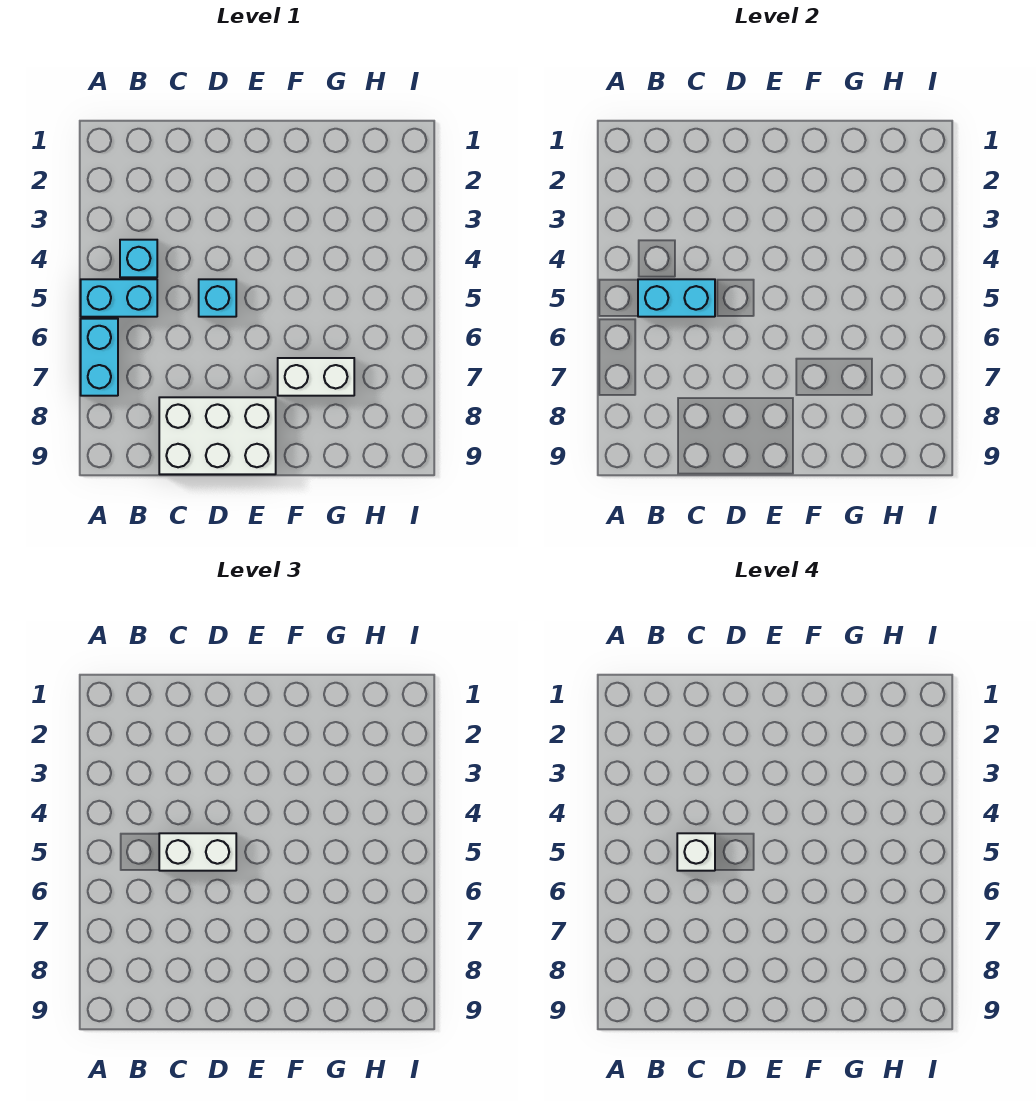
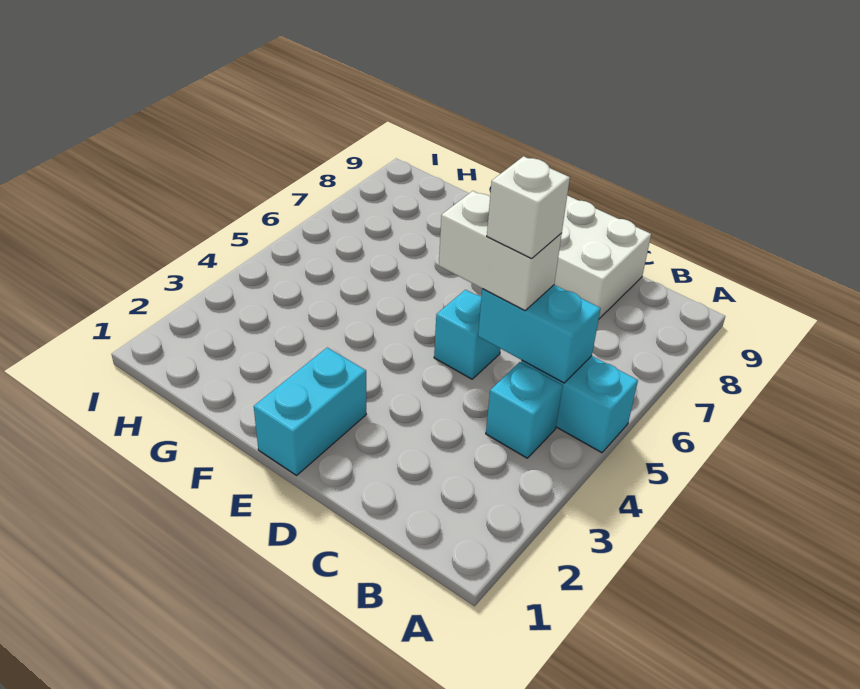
cyan brick A6:A7 level 1 -> cyan brick E1:E2 level 1
white brick F7:G7 level 1 -> none

